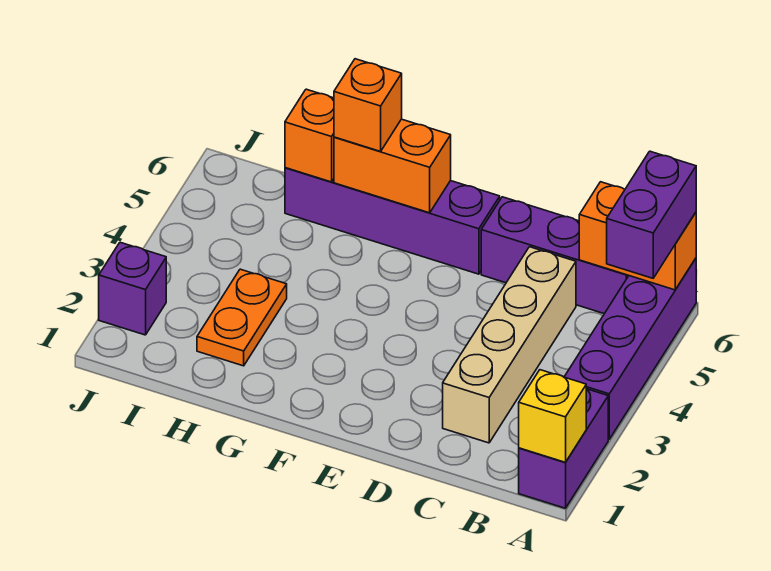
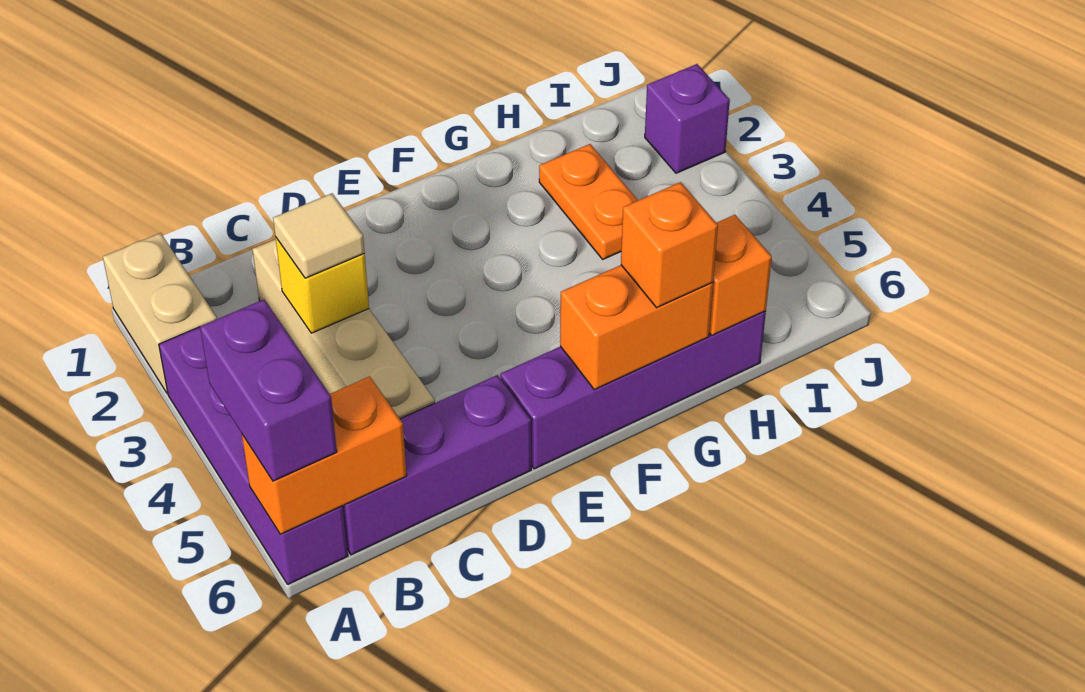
purple brick A1:A2 level 1 -> tan brick A1:A2 level 1
yellow brick A1 level 2 -> yellow brick C3 level 2
none -> tan tile C3 level 3

